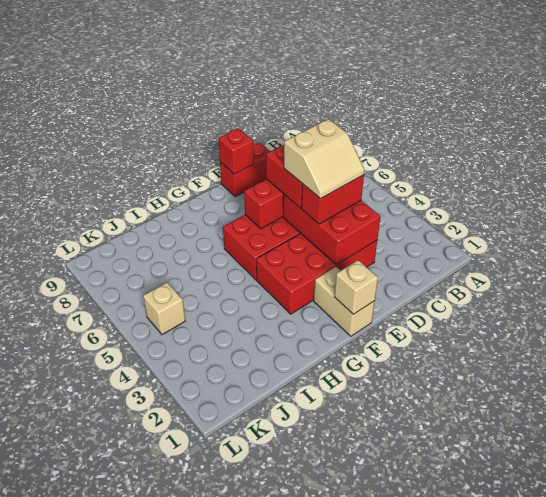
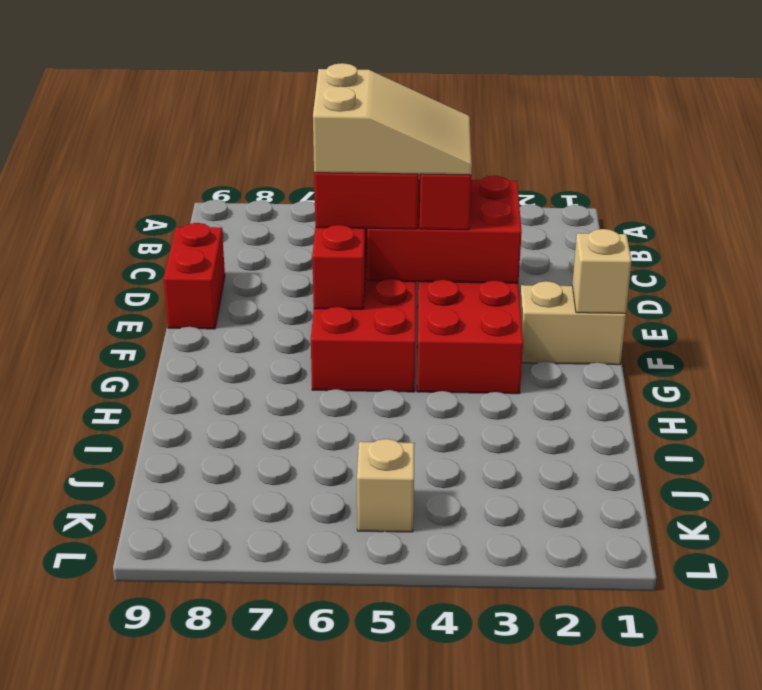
tan slope D4:E5 level 4 top 5 -> tan slope D4:E6 level 4 top 6
red brick E9 level 2 -> none

